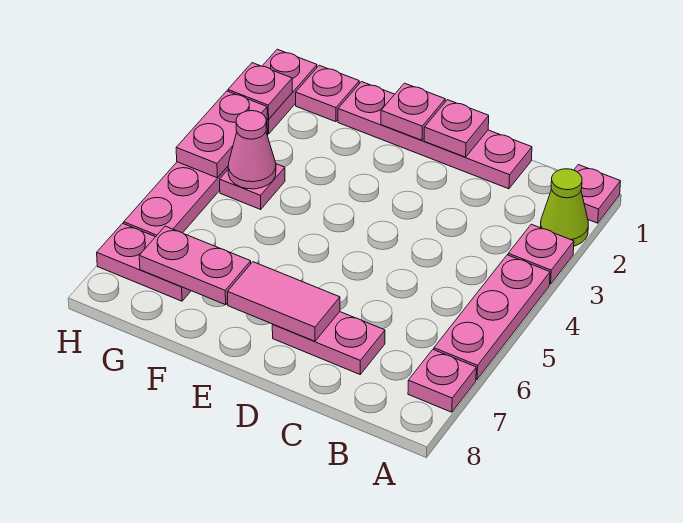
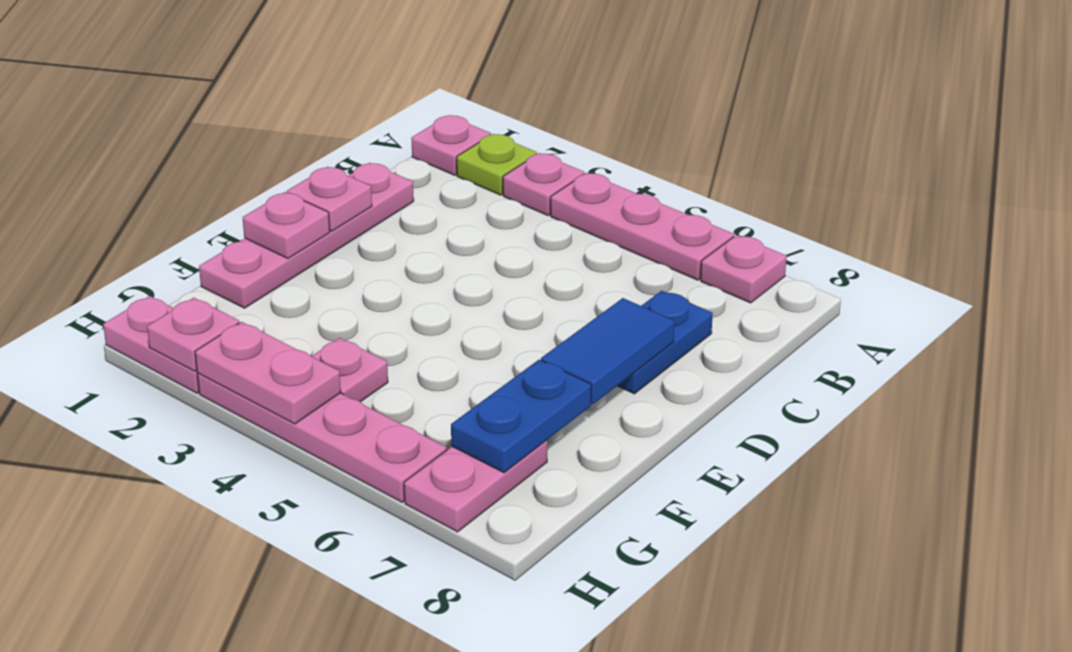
lime cone A2 level 1 -> lime plate A2 level 1
pink plate C7:D7 level 1 -> blue plate C7:D7 level 1
pink tile D7:E7 level 2 -> blue tile D7:E7 level 2
pink plate F7:G7 level 2 -> blue plate F7:G7 level 2
pink plate G1 level 1 -> none
pink cone G4 level 2 -> none

